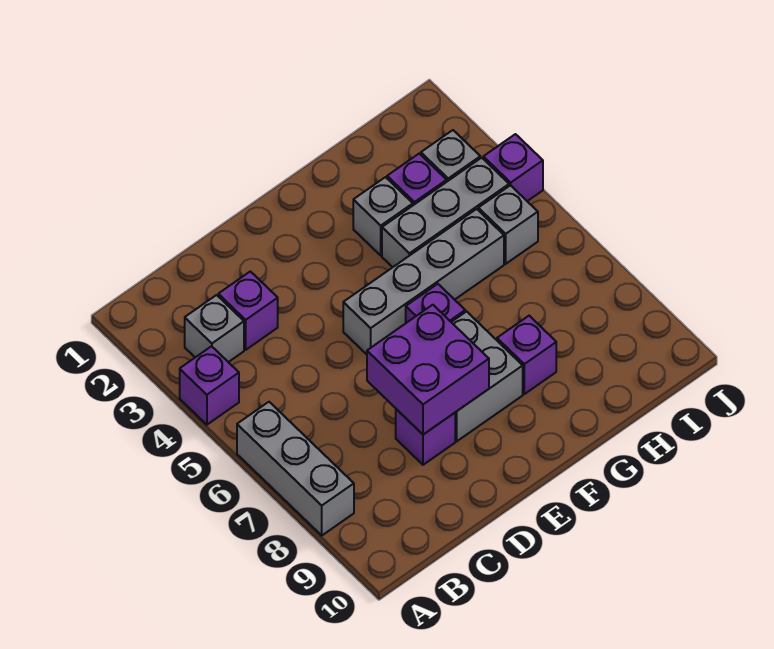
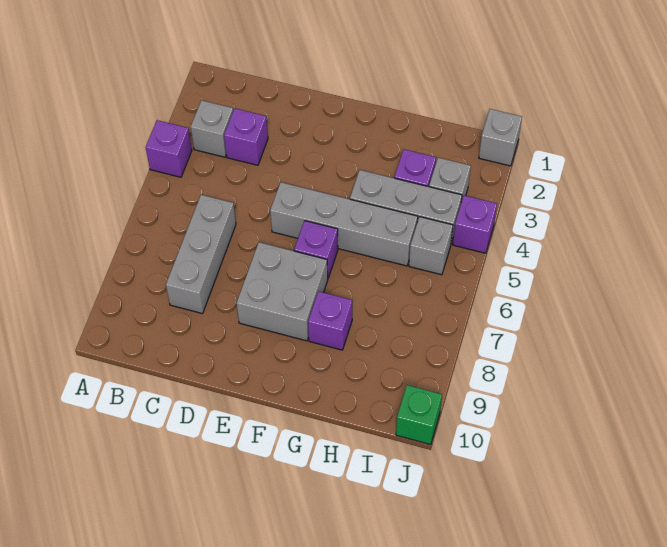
grey brick A6:A8 level 1 -> grey brick C6:C8 level 1
purple brick D7:E8 level 2 -> none
purple brick D8 level 1 -> none
grey brick G3 level 1 -> grey brick J1 level 1
none -> green brick J10 level 1

